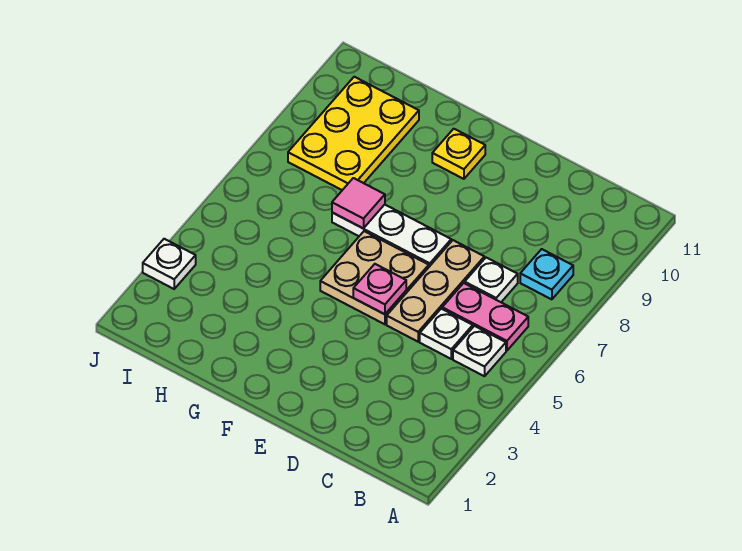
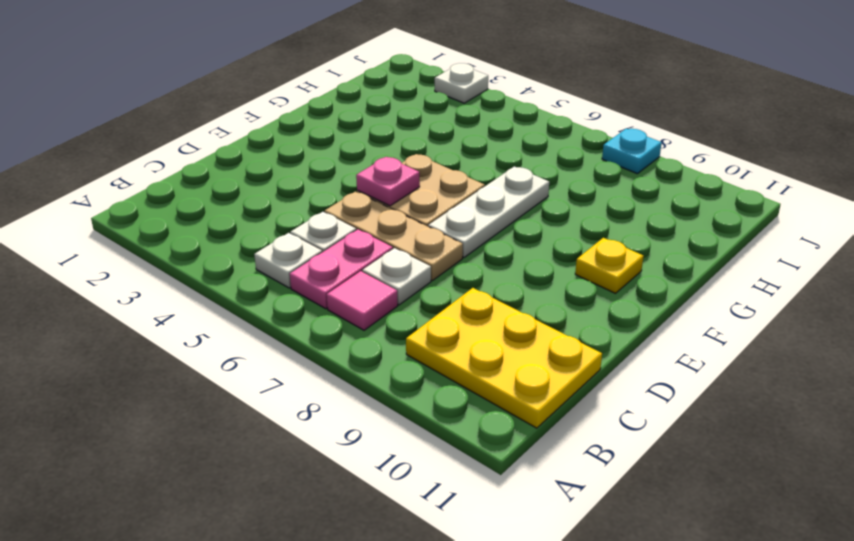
cyan plate B8 level 1 -> cyan plate J8 level 1
pink tile G7 level 2 -> pink tile B7 level 1
yellow plate H8:I10 level 1 -> yellow plate B9:C11 level 1

